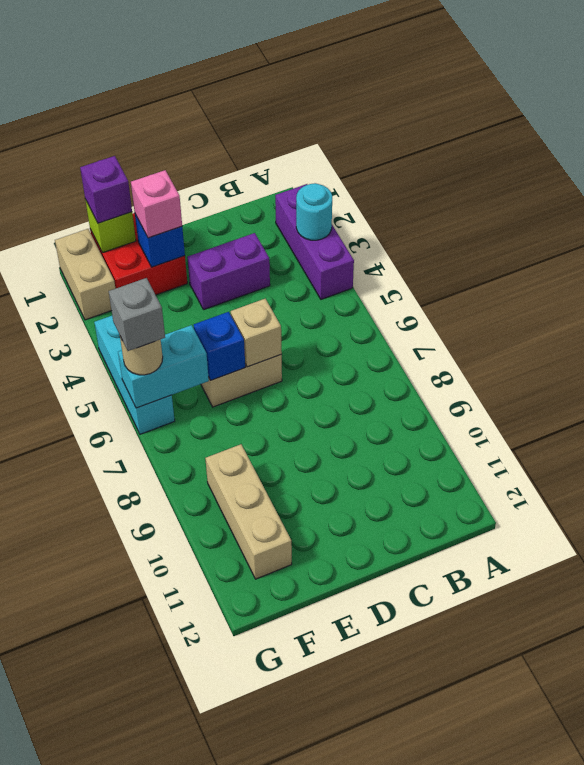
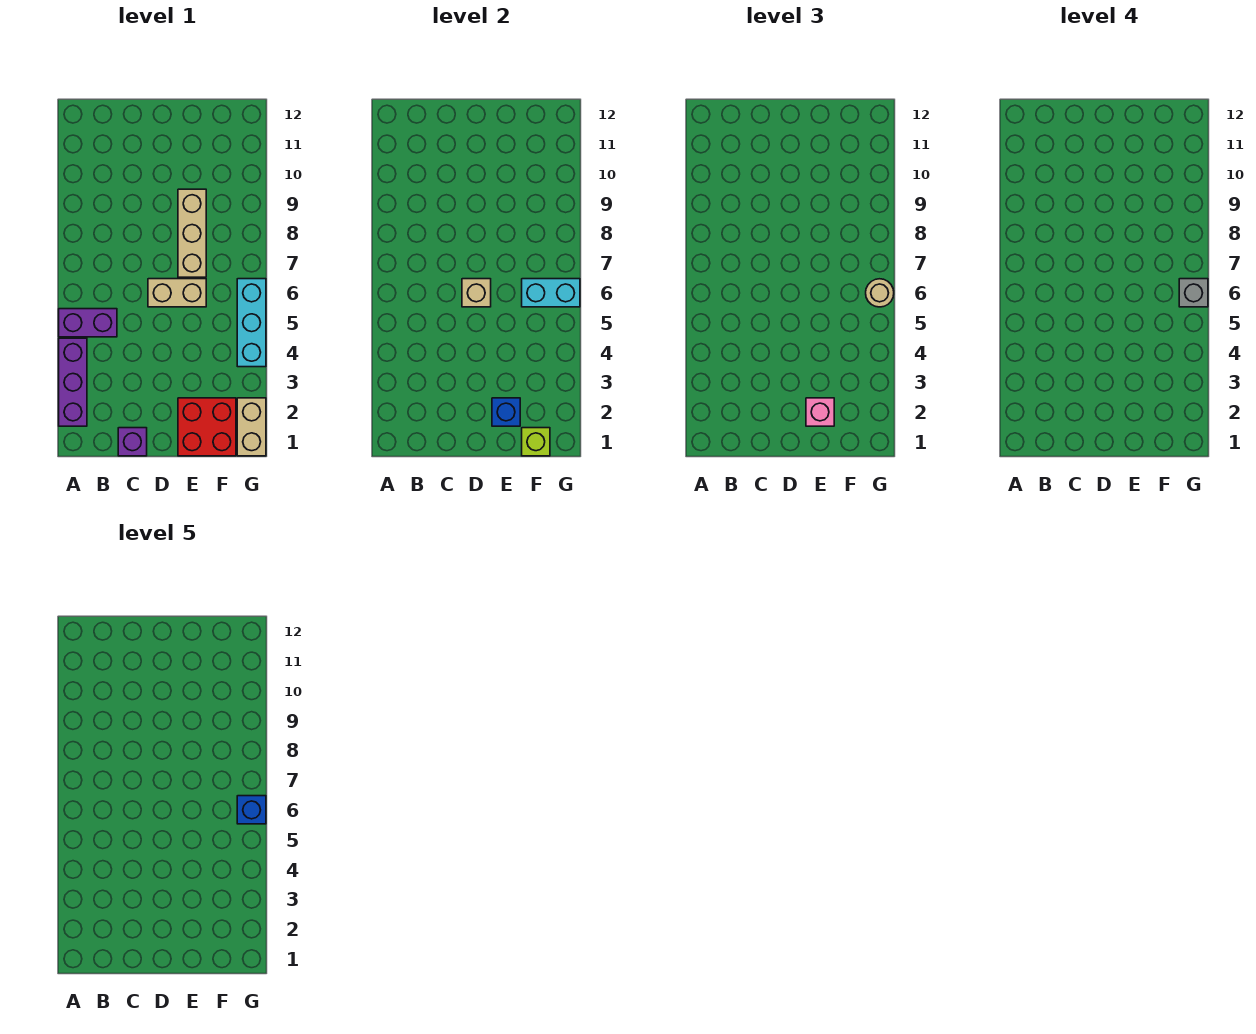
cyan round brick A3 level 2 -> none
purple brick C3:D3 level 1 -> purple brick A5:B5 level 1
blue brick E6 level 2 -> blue brick G6 level 5
purple brick F1 level 3 -> purple brick C1 level 1
tan brick F9:F11 level 1 -> tan brick E7:E9 level 1

